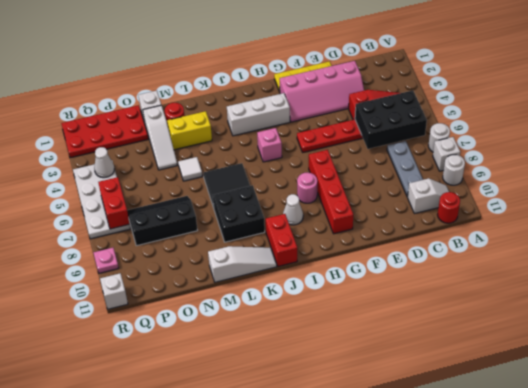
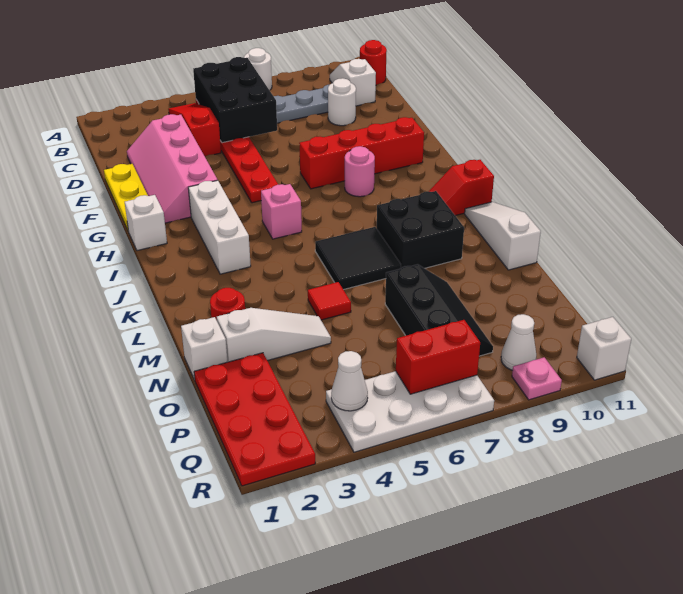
white brick A8 level 1 -> white brick H1 level 1
white round brick A9 level 1 -> white round brick D9 level 1
pink slope D2:G3 level 1 top 2 -> pink slope D2:G3 level 1 top 3
white cone I9 level 1 -> white cone Q9 level 1
red brick J10:J11 level 1 -> red slope J10:J11 level 1 top 11
yellow brick L3:M3 level 1 -> none
white tile M5 level 1 -> red tile M5 level 1
black slope N7:P8 level 1 top 8 -> black slope N7:P8 level 1 top 7

